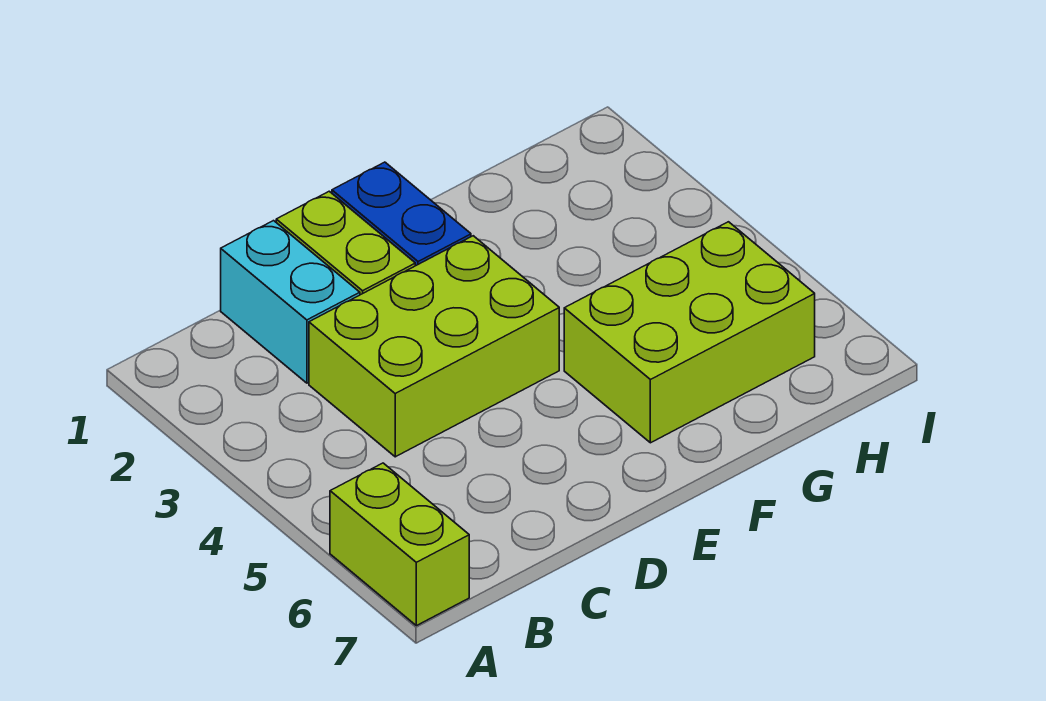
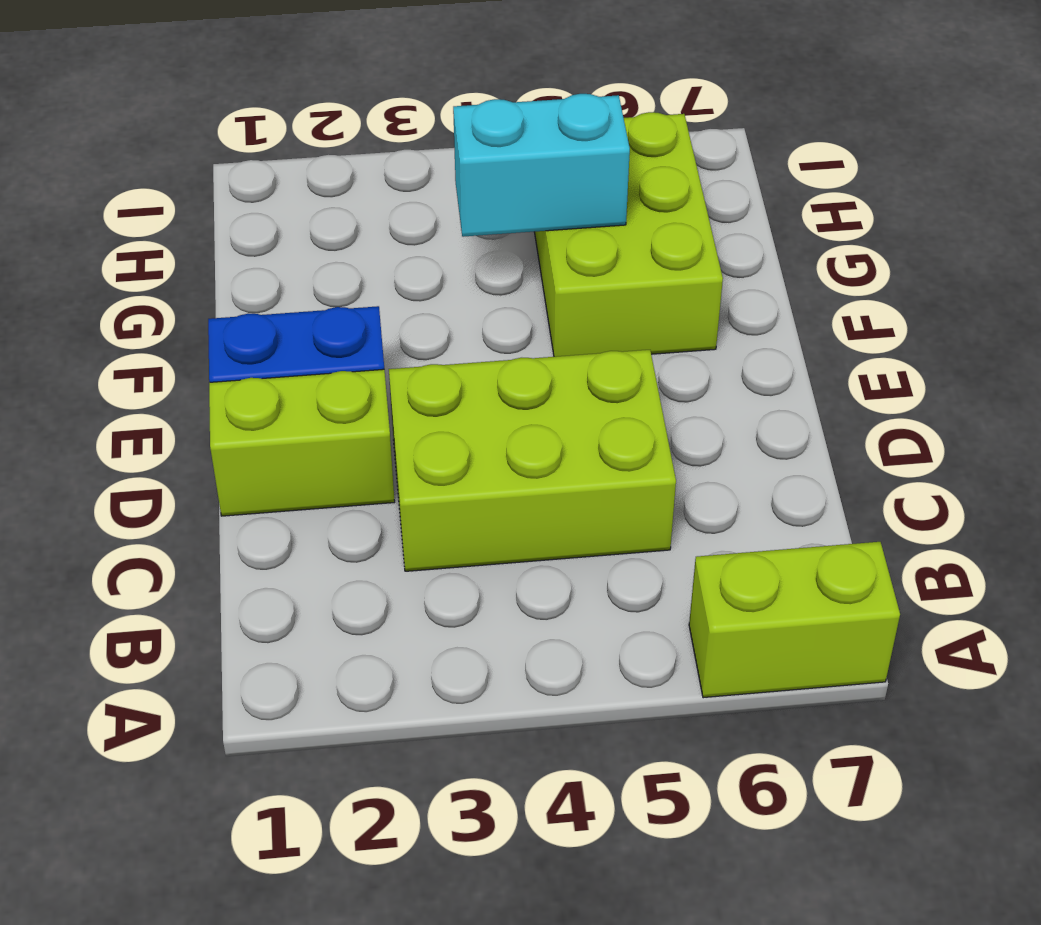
cyan brick C1:C2 level 1 -> cyan brick G4:G5 level 2
lime brick C3:E4 level 1 -> lime brick C3:D5 level 1

